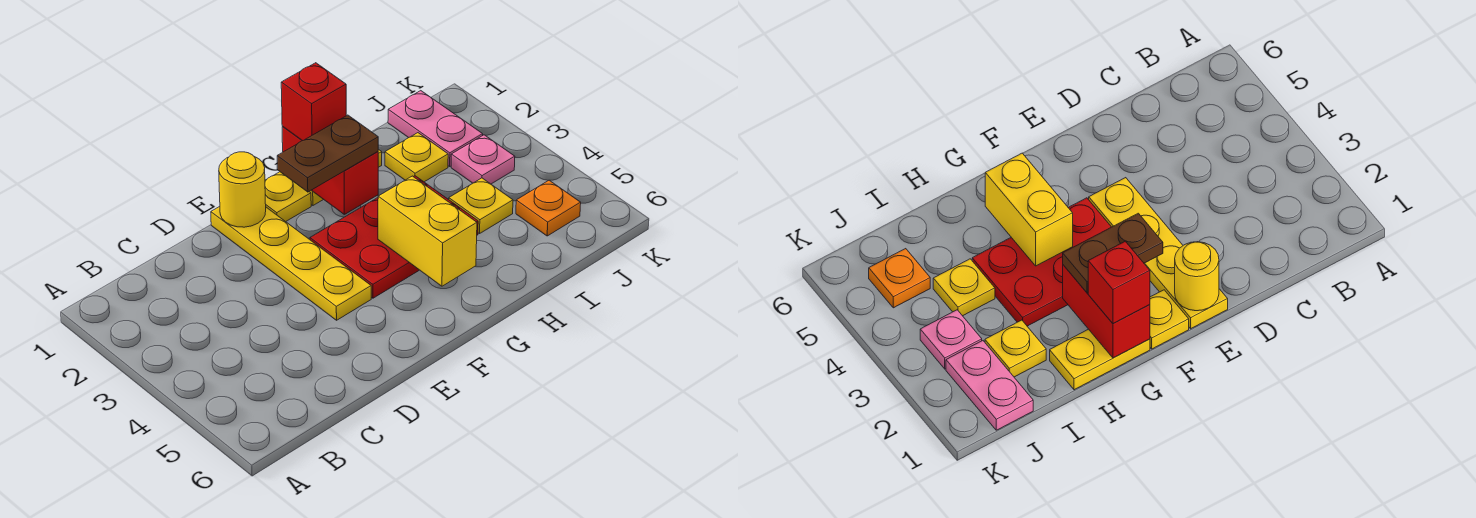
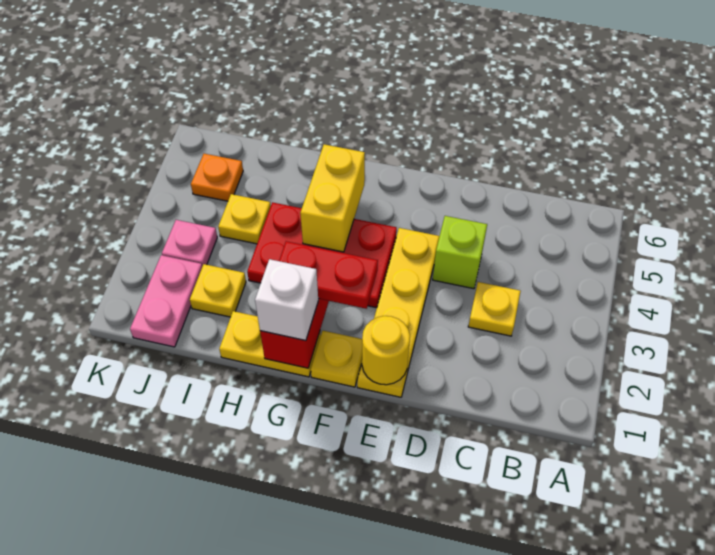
none -> yellow plate C3 level 1
none -> lime brick D4 level 1
brown plate F2:G2 level 3 -> red plate F2:G2 level 3
red brick G1 level 3 -> white brick G1 level 3

